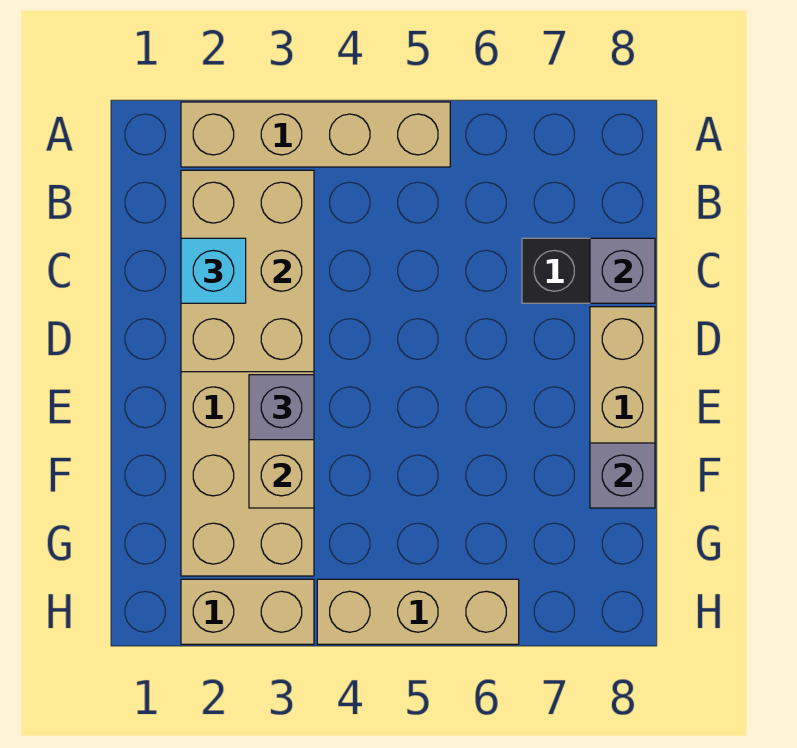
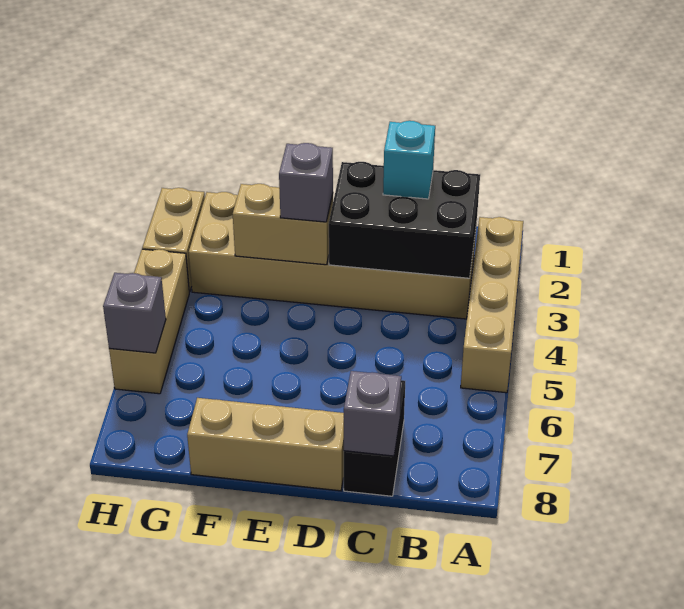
tan brick B2:D3 level 2 -> black brick B2:D3 level 2
grey brick F8 level 2 -> grey brick H6 level 2

